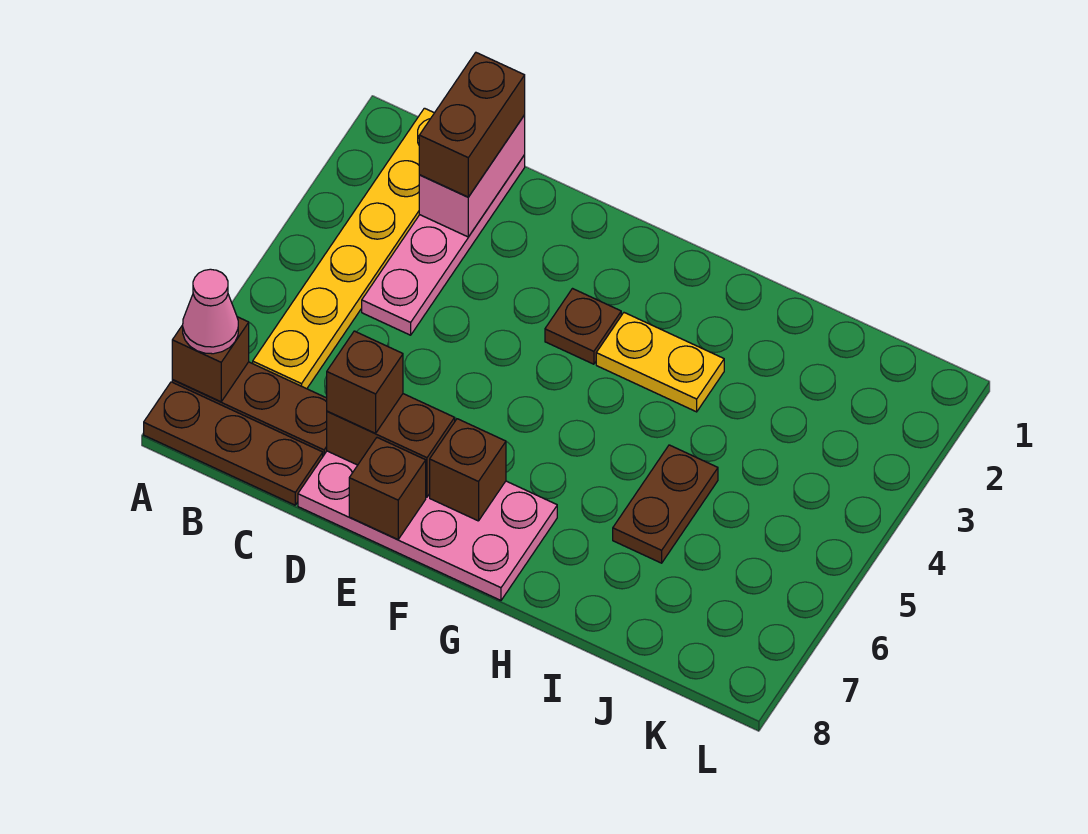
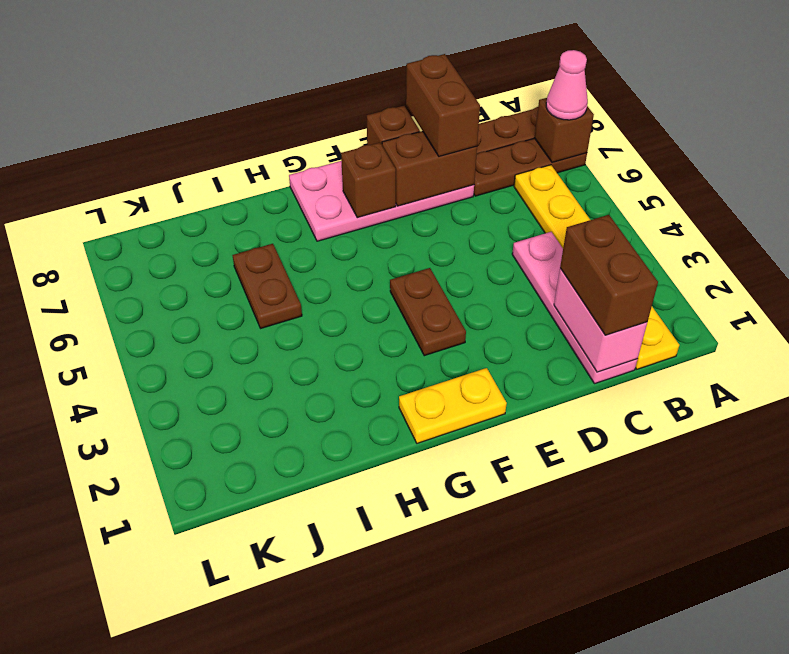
brown brick D7 level 3 -> brown brick D7:D8 level 3
brown plate F3 level 1 -> brown plate F3:F4 level 1
yellow plate G3:H3 level 1 -> yellow plate F1:G1 level 1

